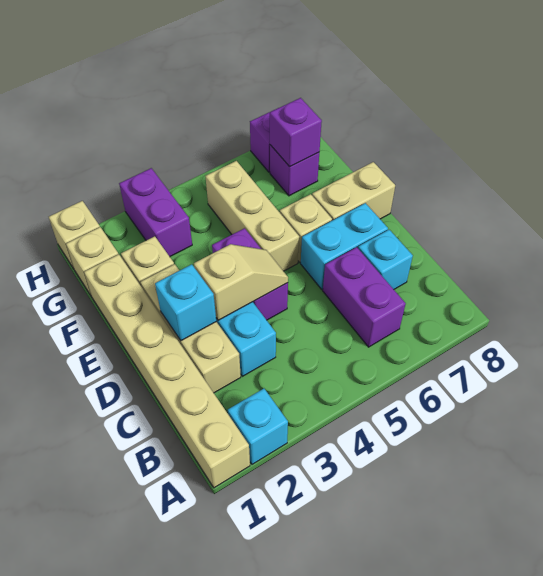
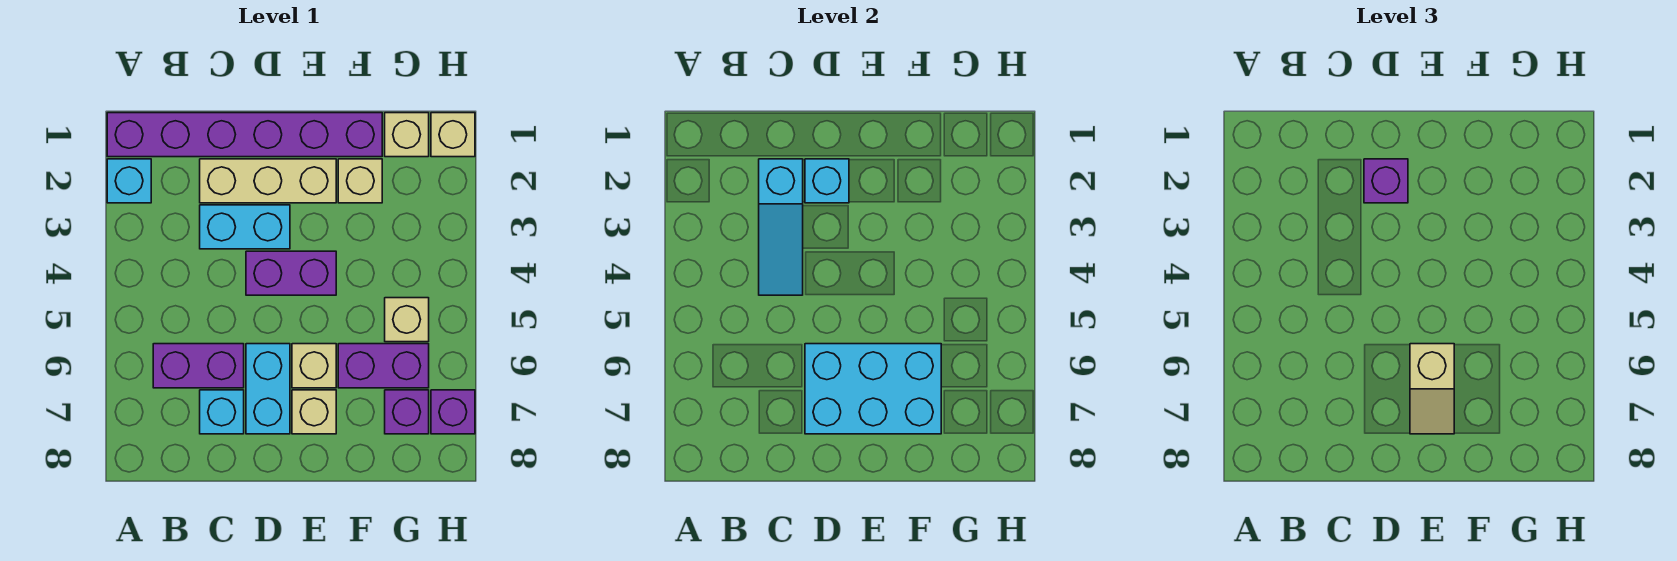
tan brick A1:F1 level 1 -> purple brick A1:F1 level 1
none -> cyan slope C2:C4 level 2 top 2
tan slope D3:D4 level 2 top 3 -> tan slope E6:E7 level 3 top 6
none -> cyan brick D6:F7 level 2
tan brick E5:G5 level 1 -> tan brick G5 level 1
tan brick E7:E8 level 1 -> tan brick E7 level 1
purple brick G3:H3 level 1 -> purple brick F6:G6 level 1
purple brick G7 level 2 -> purple brick D2 level 3

